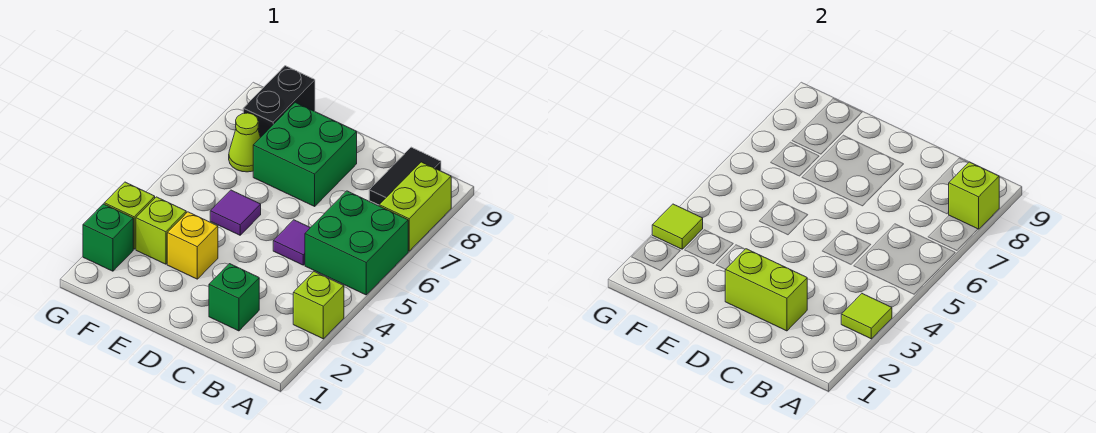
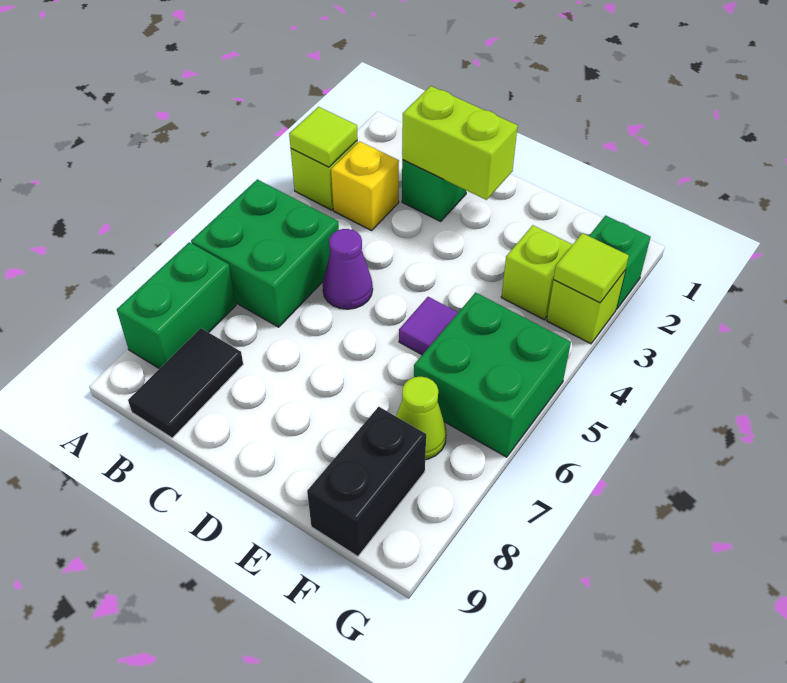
lime brick A7:A8 level 1 -> green brick A7:A8 level 1
lime brick A8 level 2 -> none
purple tile C5 level 1 -> purple cone C5 level 1
green brick D7:E8 level 1 -> green brick F5:G6 level 1
yellow brick E3 level 1 -> yellow brick B3 level 1

